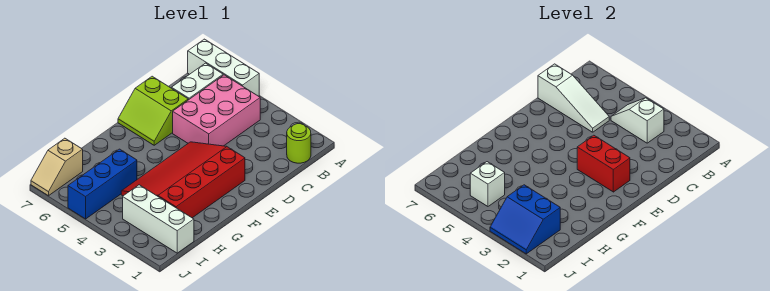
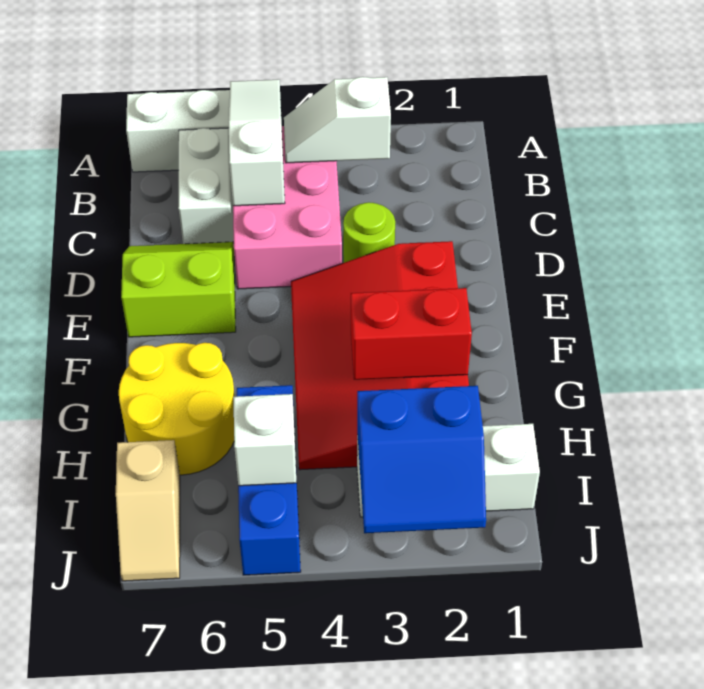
lime round brick B1 level 1 -> lime round brick D3 level 1
white slope C5:C7 level 2 top 7 -> white slope A5:C5 level 2 top C
lime slope D6:E7 level 1 top D -> lime slope D6:E7 level 1 top E
red brick E2:E3 level 2 -> red brick G2:G3 level 2
none -> yellow round brick G6:H7 level 1

